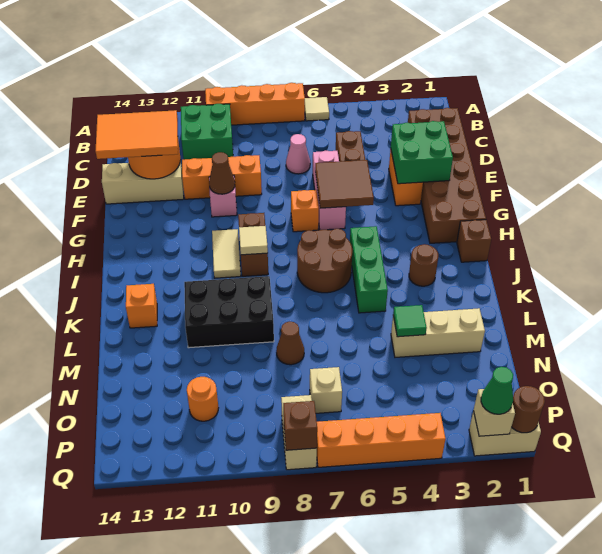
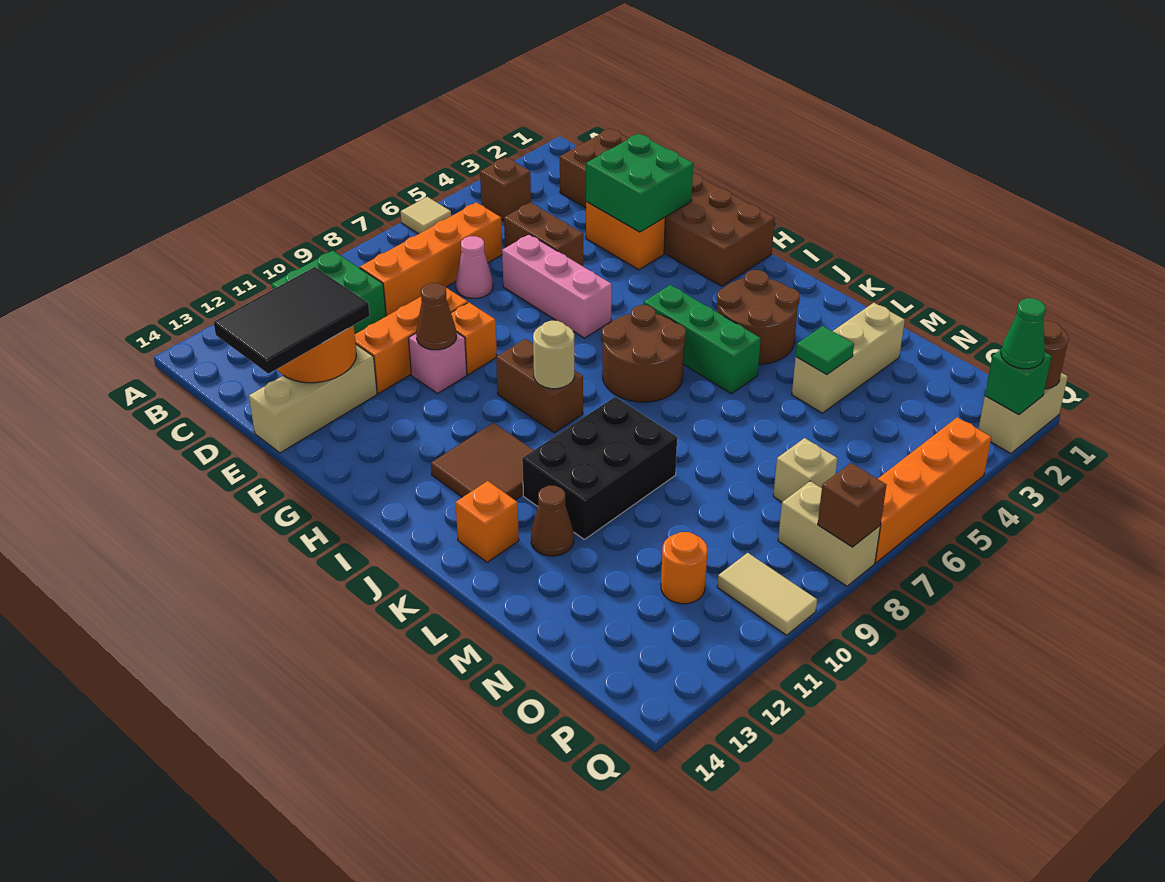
orange brick A7:A10 level 1 -> orange brick C6:C9 level 1
orange tile D12:E14 level 3 -> black tile D12:E14 level 3
brown tile F5:G6 level 2 -> brown tile I11:J12 level 1
orange brick G7 level 1 -> orange brick F9 level 1
tan tile H10:I10 level 1 -> tan tile P10:Q10 level 1
brown brick I1 level 1 -> brown brick B4 level 1
tan tile I9 level 2 -> tan round brick I9 level 2
brown round brick J3 level 1 -> brown round brick J3:K4 level 1
brown cone M8 level 1 -> brown cone L12 level 1
tan brick Q2 level 2 -> green brick Q2 level 2

